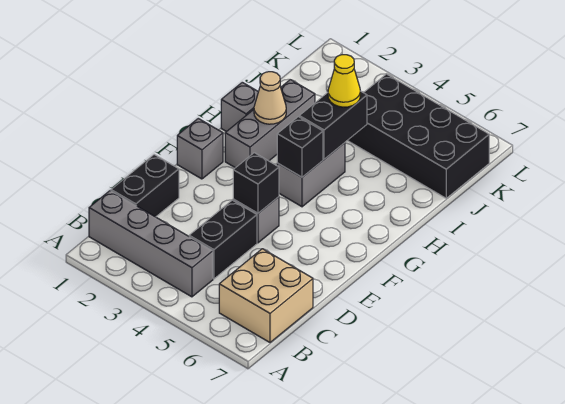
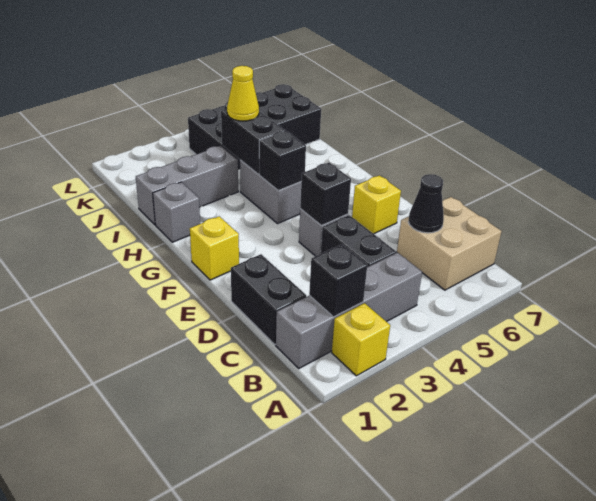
none -> yellow brick A2 level 1
none -> black brick B2 level 2
none -> black cone C6 level 2
none -> yellow brick E6 level 1
grey brick F1 level 1 -> yellow brick F1 level 1
grey brick G2:I2 level 1 -> grey brick I1:I3 level 1
tan cone H2 level 2 -> none

